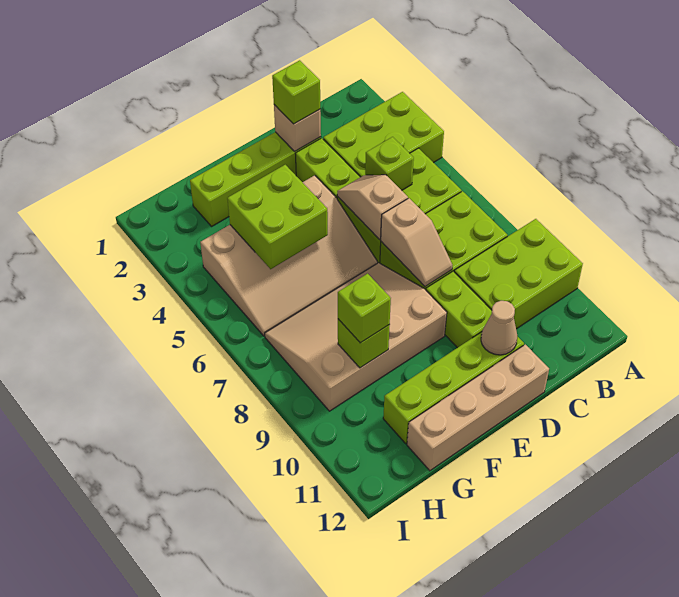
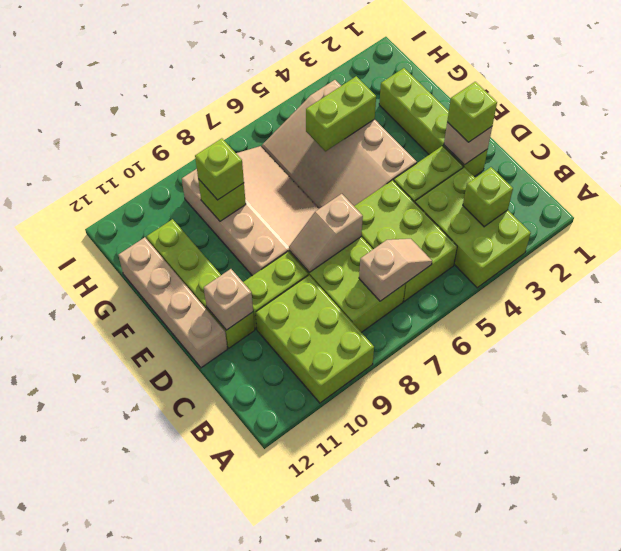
lime brick C5 level 2 -> lime brick B3 level 2
tan slope D5:D6 level 2 top 6 -> tan slope B6:B7 level 2 top 7
tan cone D11 level 2 -> tan brick D11 level 2
lime brick F4:G5 level 2 -> lime brick G4:G5 level 2

